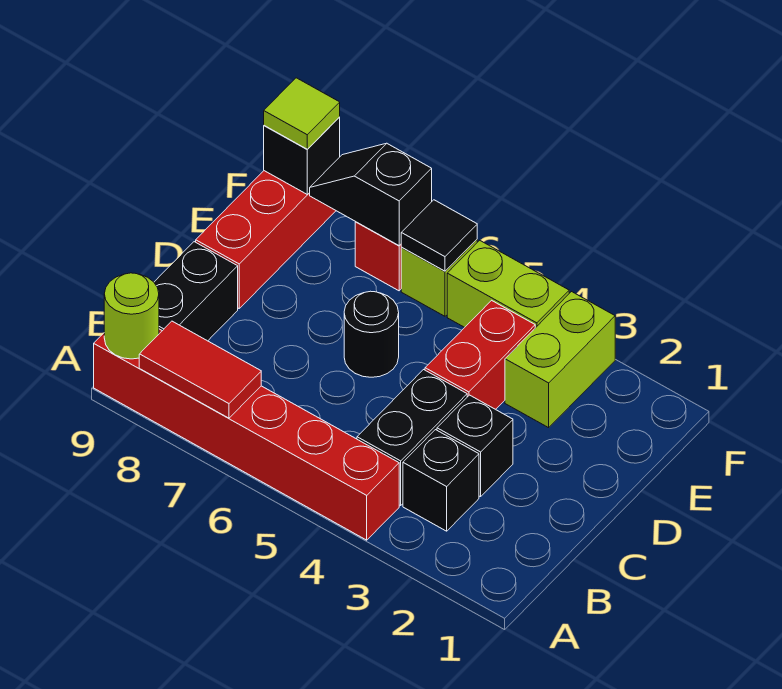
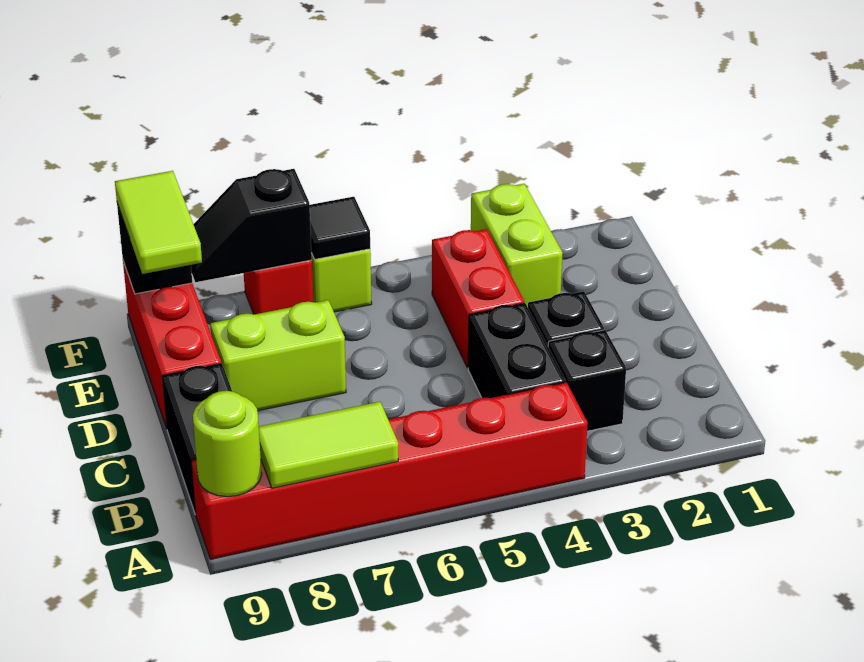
red tile A7:A8 level 2 -> lime tile A7:A8 level 2
black round brick D6 level 1 -> none
lime brick F4:F5 level 1 -> lime brick D7:D8 level 1
lime tile F9 level 3 -> lime tile E9:F9 level 3

